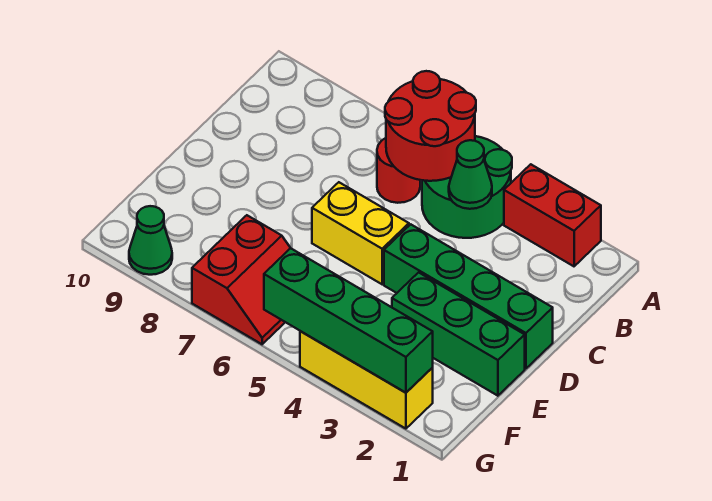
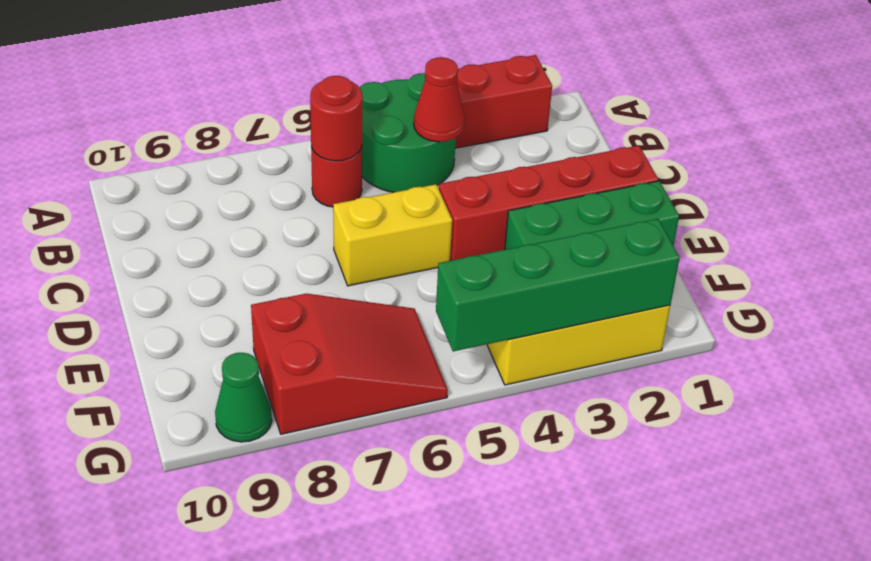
red round brick A5:B6 level 2 -> red round brick B6 level 2
green cone B4 level 2 -> red cone B4 level 2
green brick D1:D4 level 1 -> red brick D1:D4 level 1
red slope F6:G7 level 1 top 7 -> red slope F6:G8 level 1 top 8

